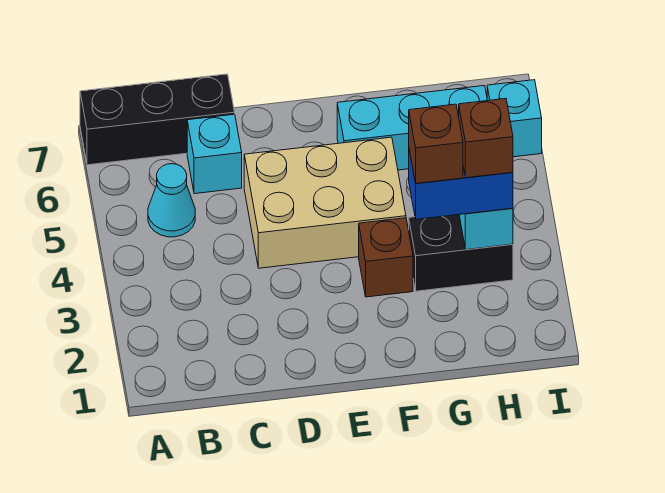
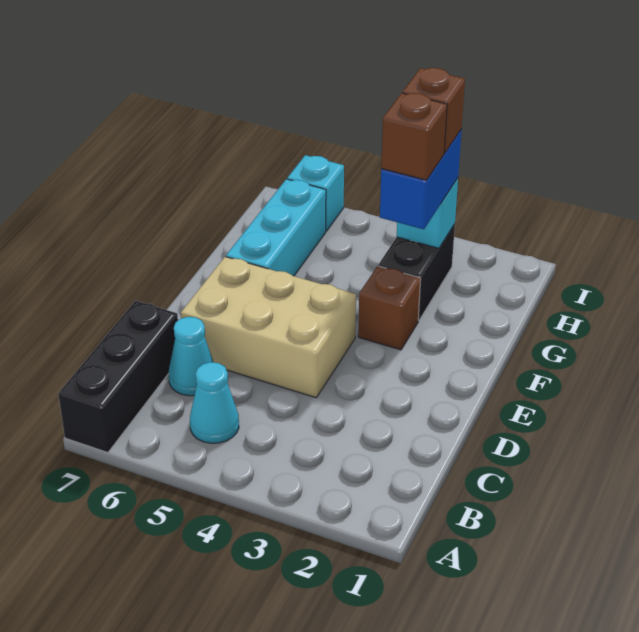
cyan brick C6 level 1 -> cyan cone C6 level 1
tan brick D4:F5 level 1 -> tan brick D4:E6 level 1

